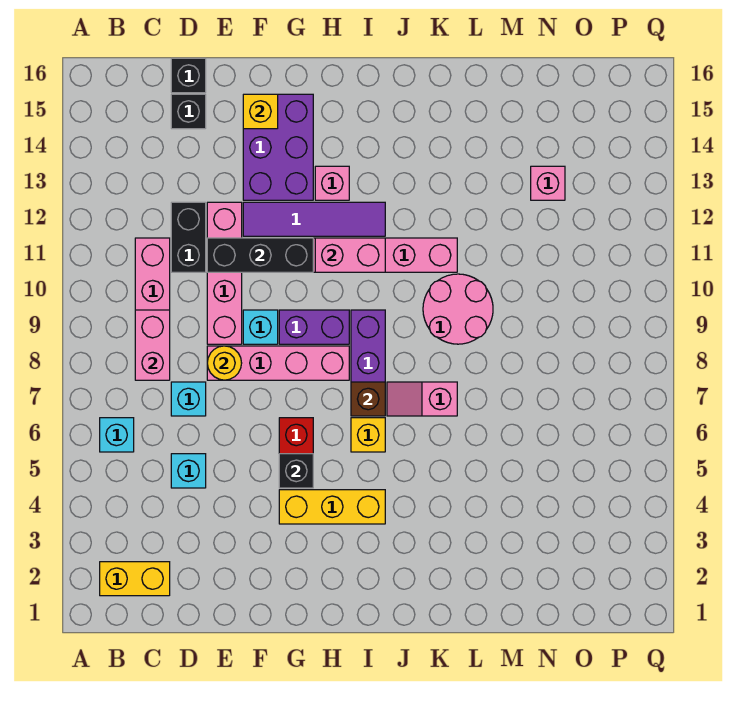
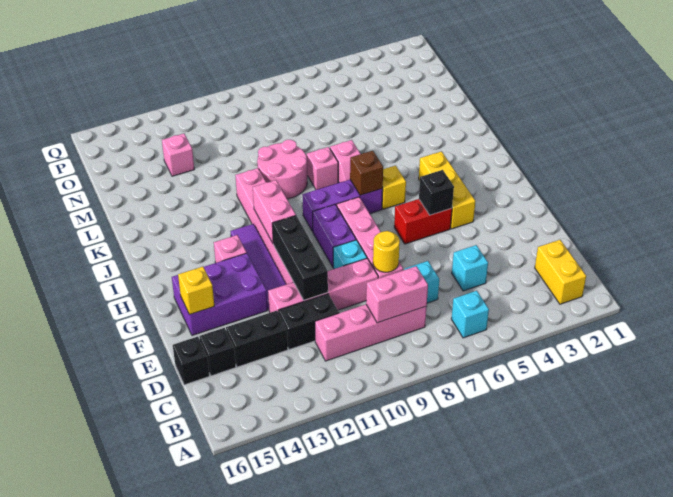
none -> black brick D13:D14 level 1
none -> pink brick K8 level 1

